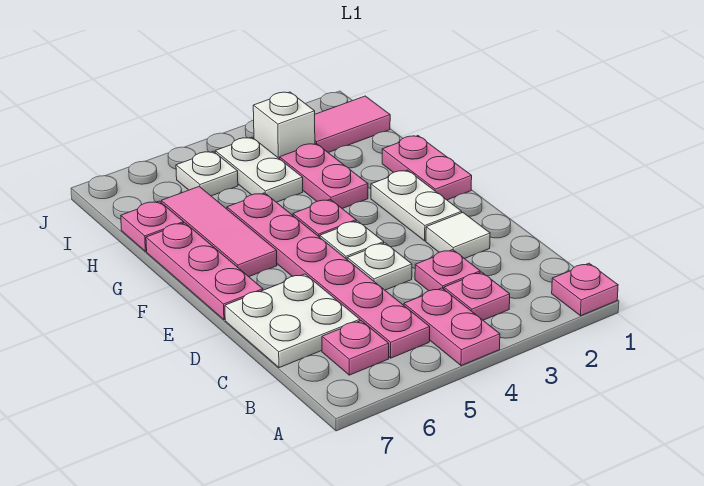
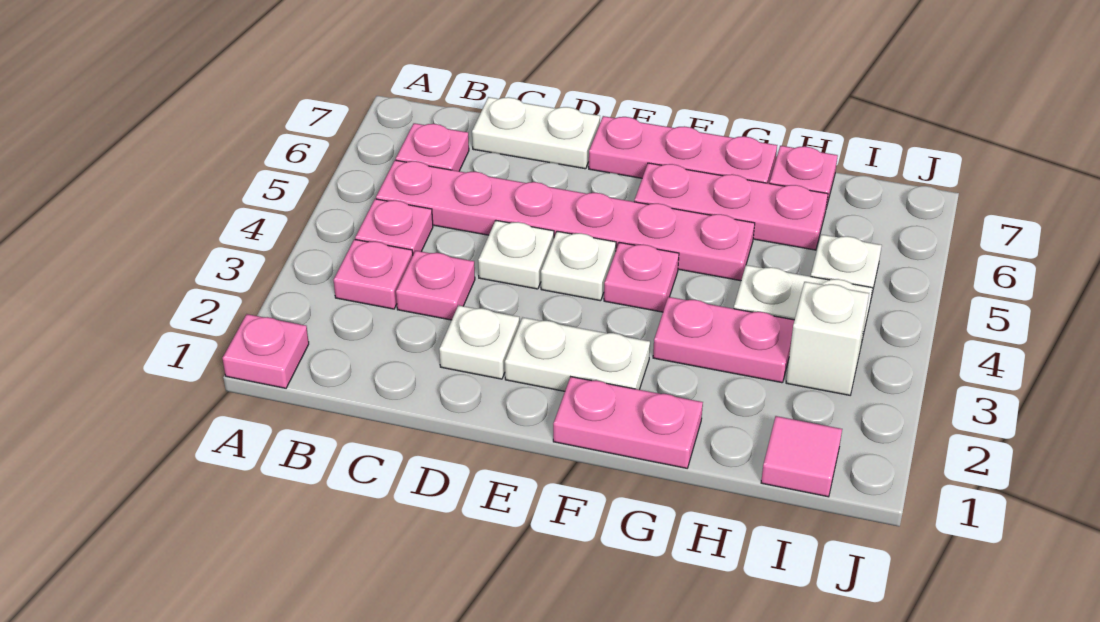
pink plate A4:B4 level 1 -> pink plate B4 level 1
white plate C6:D7 level 1 -> white plate C7:D7 level 1
white tile D2 level 1 -> white plate D2 level 1
pink tile F6:H6 level 1 -> pink plate F6:H6 level 1
pink tile I1:I2 level 1 -> pink tile I1 level 1

